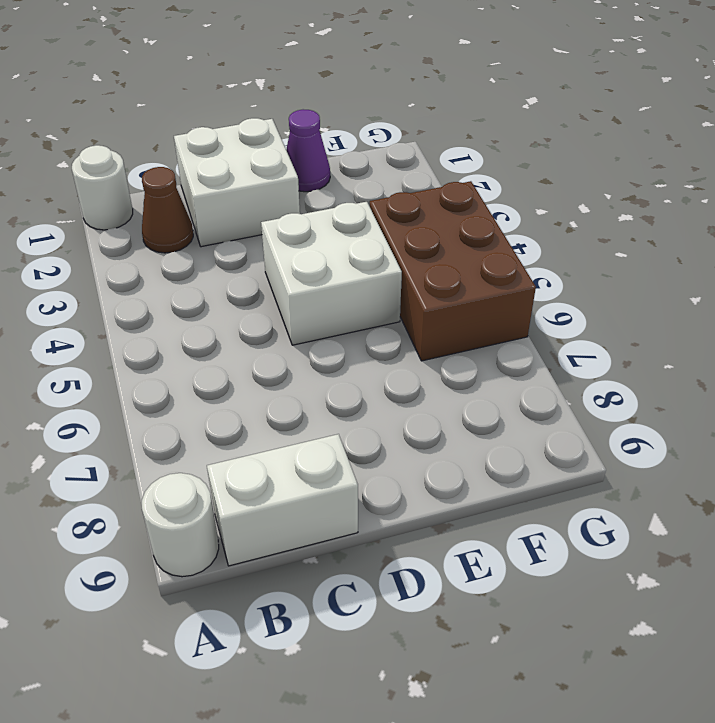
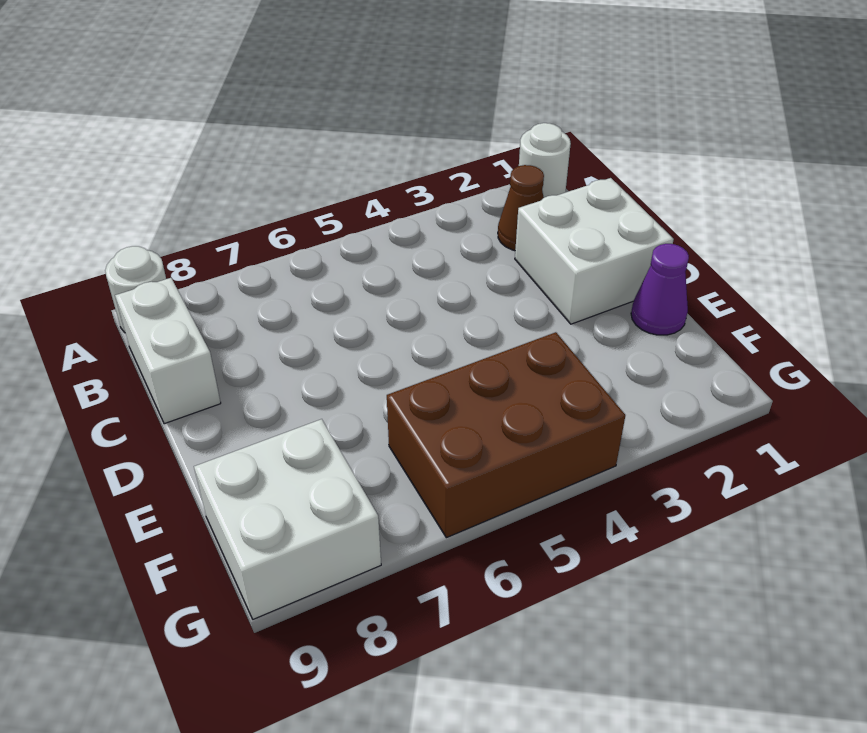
white brick D4:E5 level 1 -> white brick F8:G9 level 1

